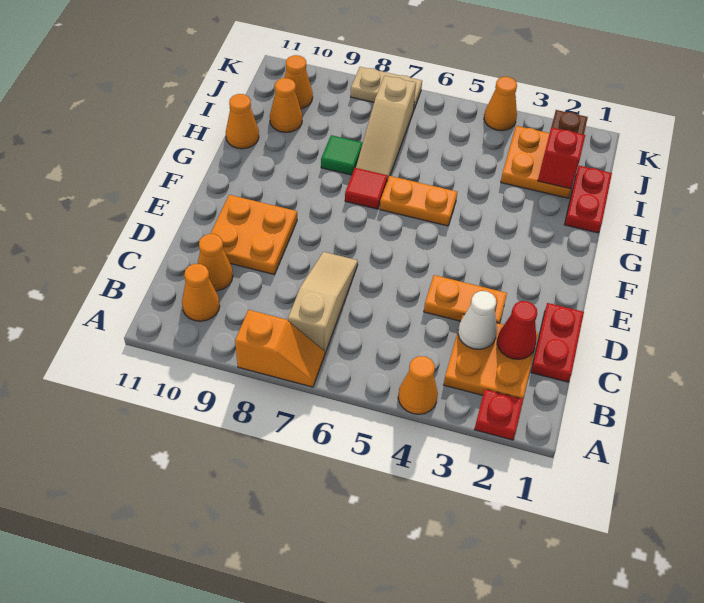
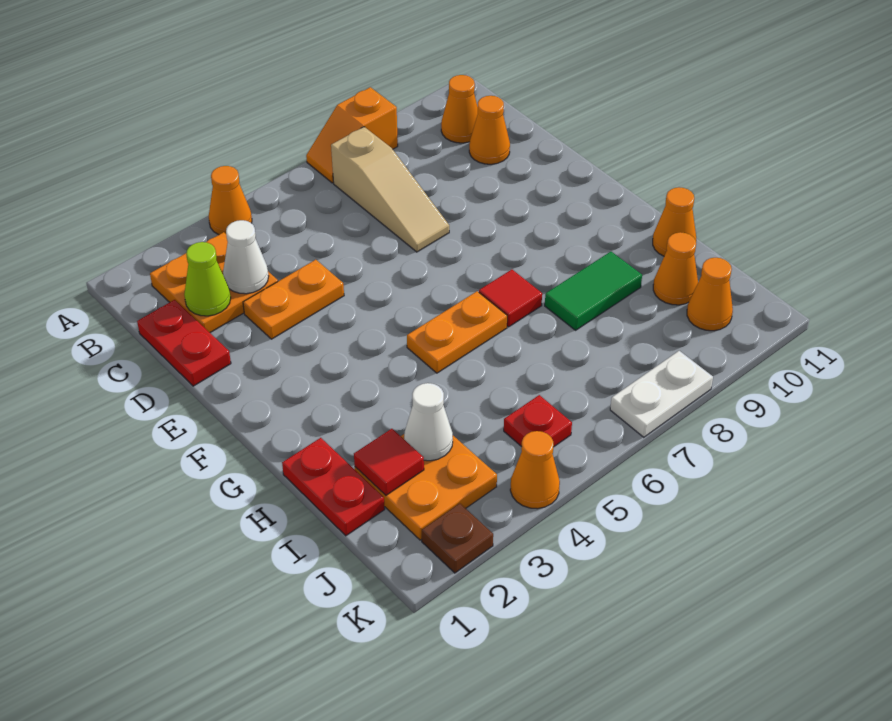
red plate A2 level 1 -> red plate J5 level 1
red cone C2 level 2 -> lime cone C2 level 2
orange plate D9:E10 level 1 -> none
tan slope H7:J7 level 1 top J -> none
green tile H8 level 1 -> green tile H8:H9 level 1
red brick I2 level 2 -> red tile I2 level 2
none -> white cone I3 level 2
tan plate K7:K8 level 1 -> white plate K7:K8 level 1

